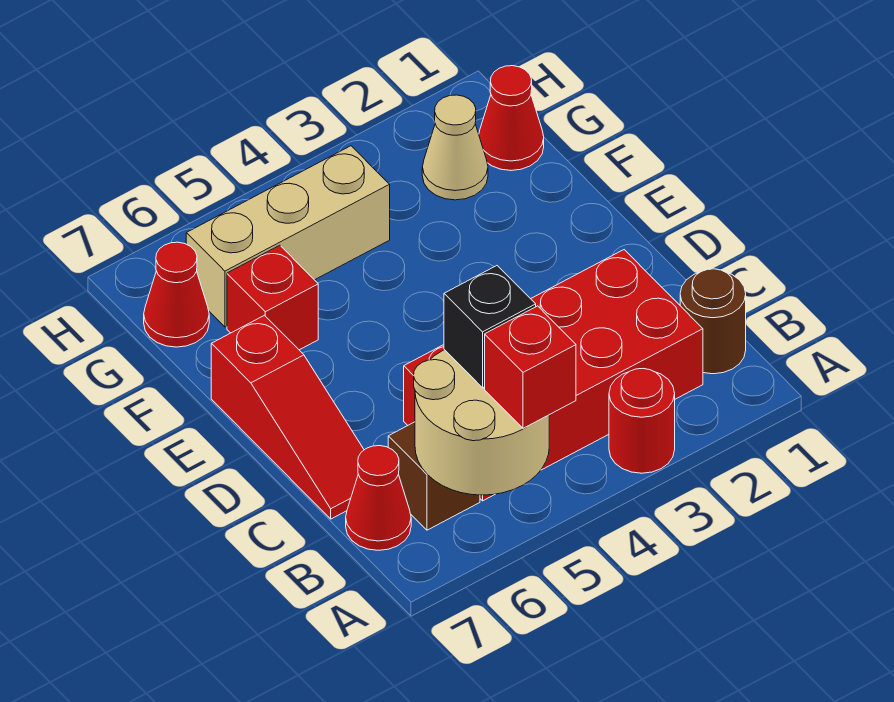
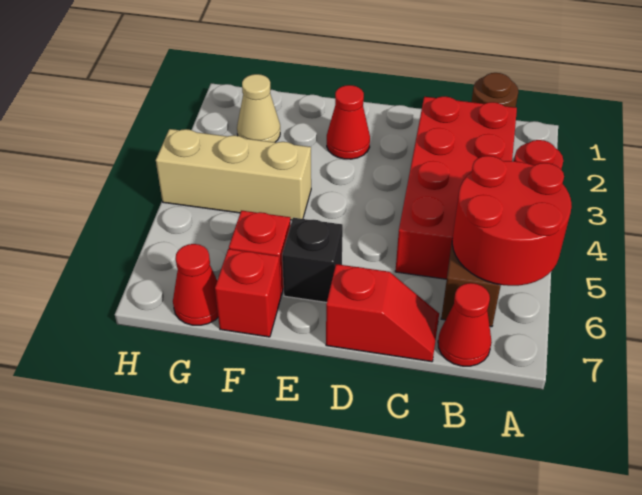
tan round brick A5:B6 level 2 -> red round brick A5:B6 level 2
red brick A5 level 3 -> red brick F7 level 1
black brick B5 level 3 -> black brick E6 level 1
red slope C7:E7 level 1 top E -> red slope C7:D7 level 1 top D
red cone G1 level 1 -> red cone E2 level 1
tan brick G4:G6 level 1 -> tan brick F4:H4 level 1

